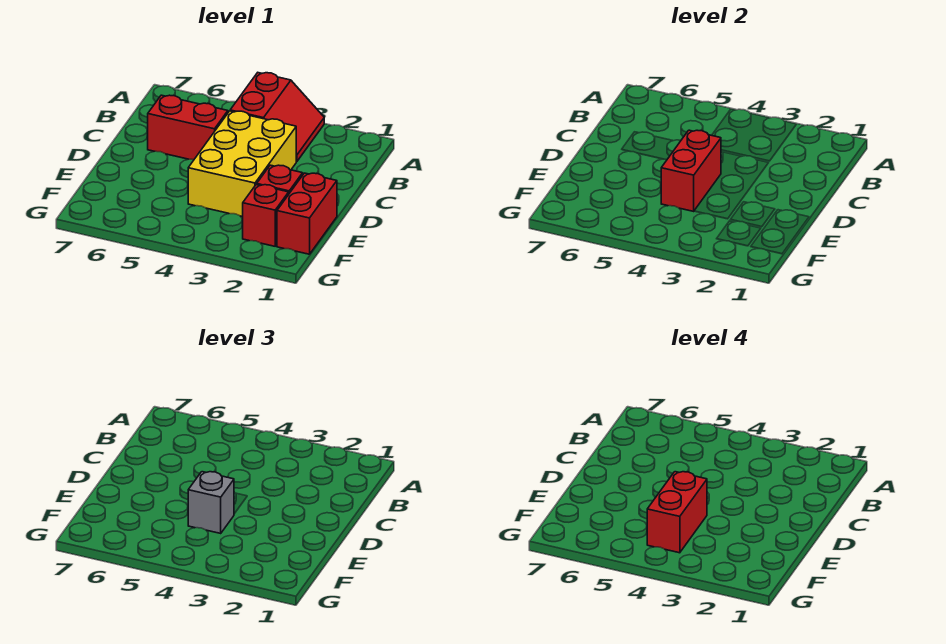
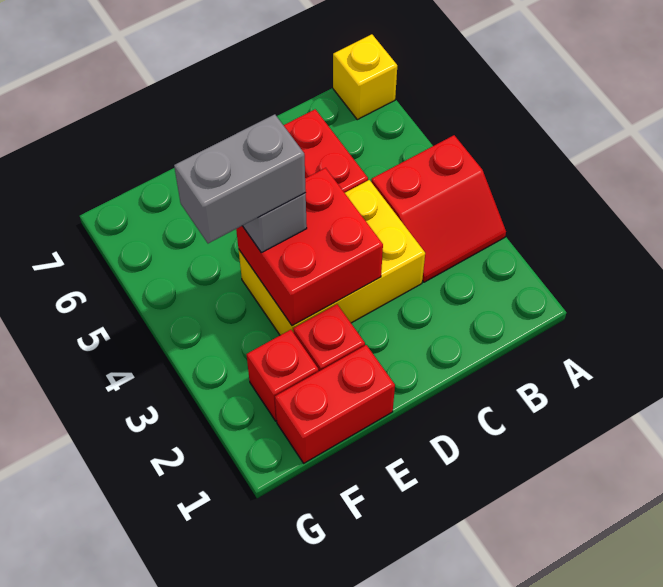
none -> yellow brick A7 level 1
red brick D4:E4 level 2 -> red brick D3:E4 level 2
red brick E4:F4 level 4 -> grey brick E4:F4 level 4

